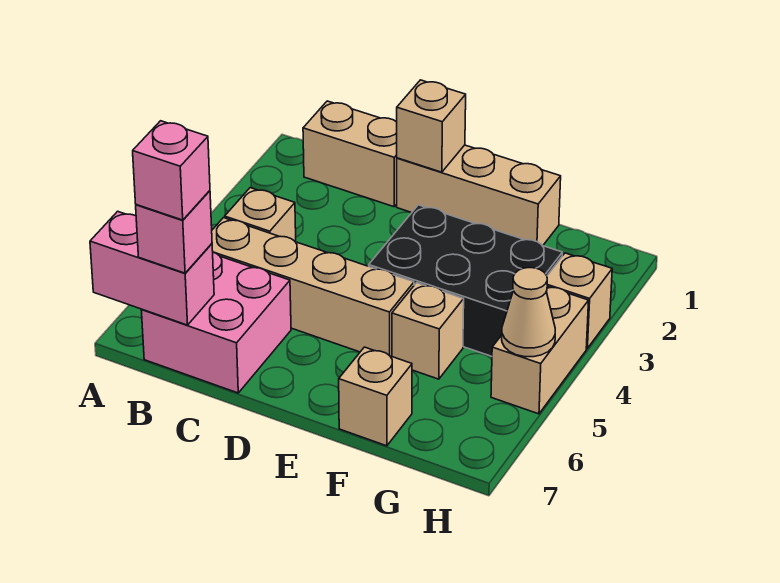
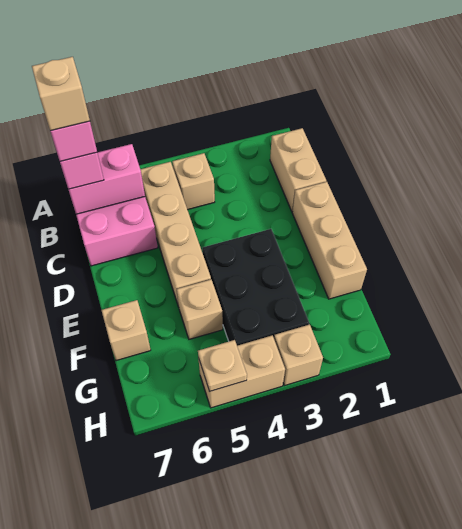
pink brick A7:B7 level 2 -> pink brick B6:B7 level 2
tan brick D1 level 2 -> tan brick B7 level 5
tan cone H5 level 2 -> tan plate H5 level 2

